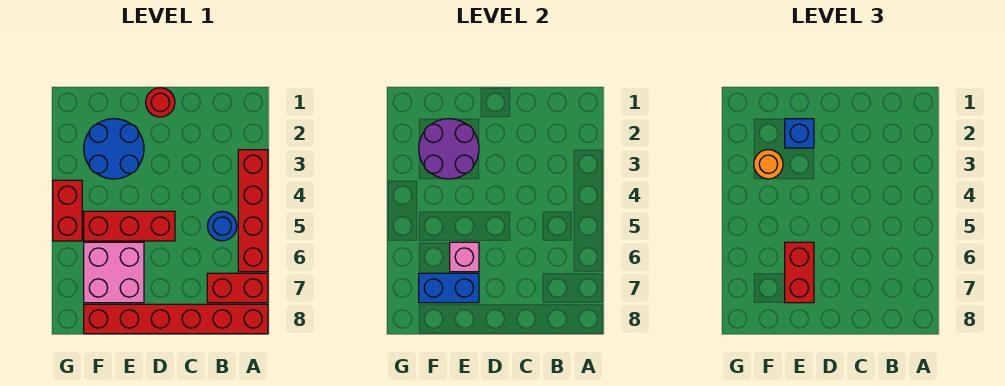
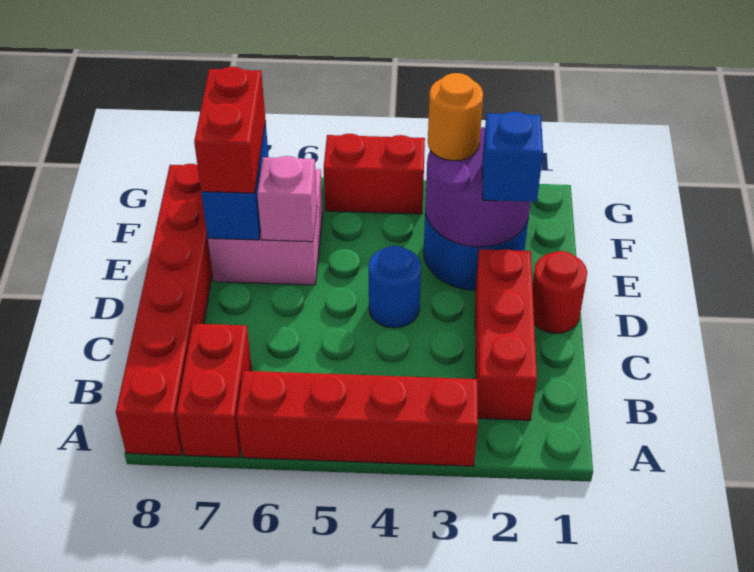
blue round brick B5 level 1 -> blue round brick D4 level 1
red brick D5:F5 level 1 -> red brick B2:D2 level 1
red brick E6:E7 level 3 -> red brick E7:F7 level 3

